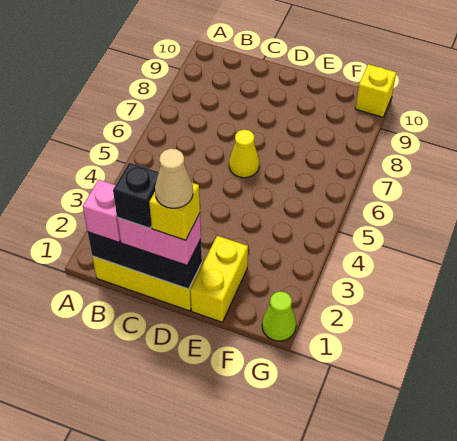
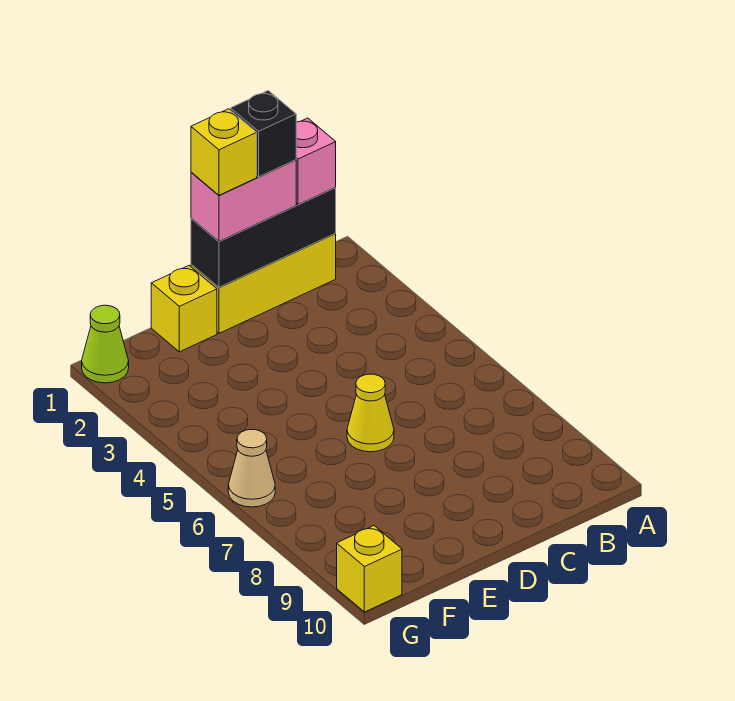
tan cone D1 level 5 -> tan cone G6 level 1
yellow brick E1:E2 level 1 -> yellow brick E1 level 1

